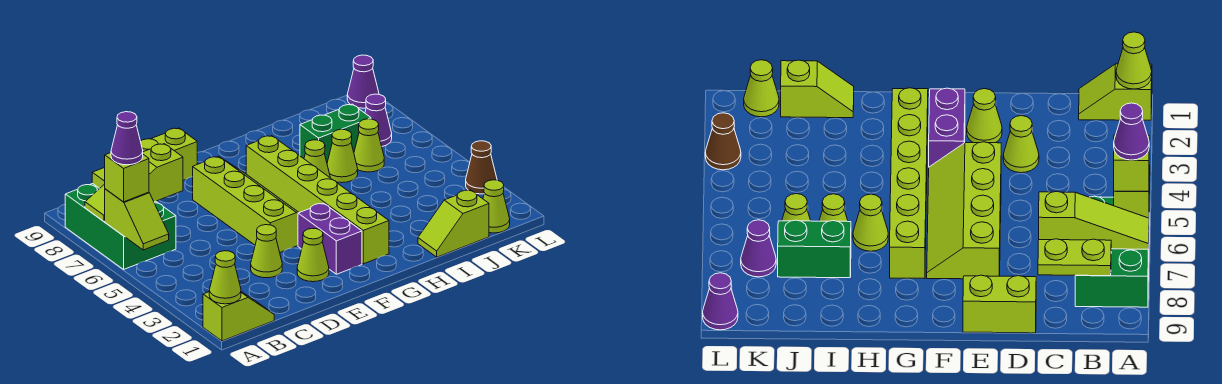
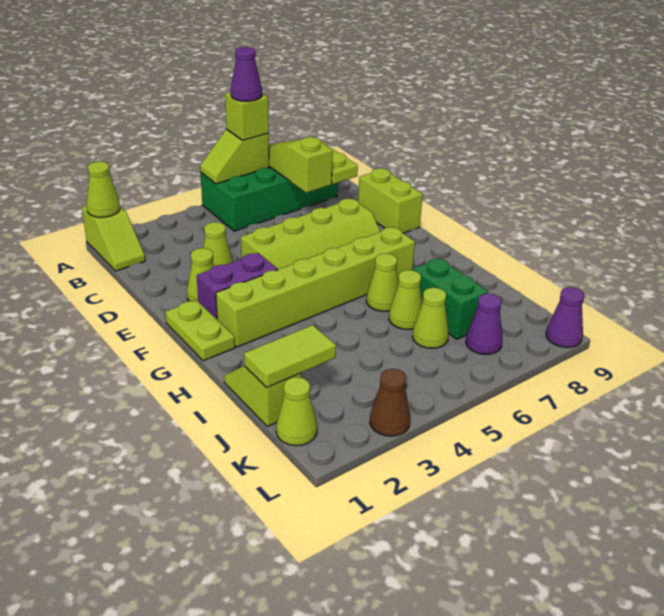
green brick A6:B8 level 1 -> green brick A5:B8 level 1
none -> lime plate F1:G1 level 1
none -> lime tile J1:J2 level 2

